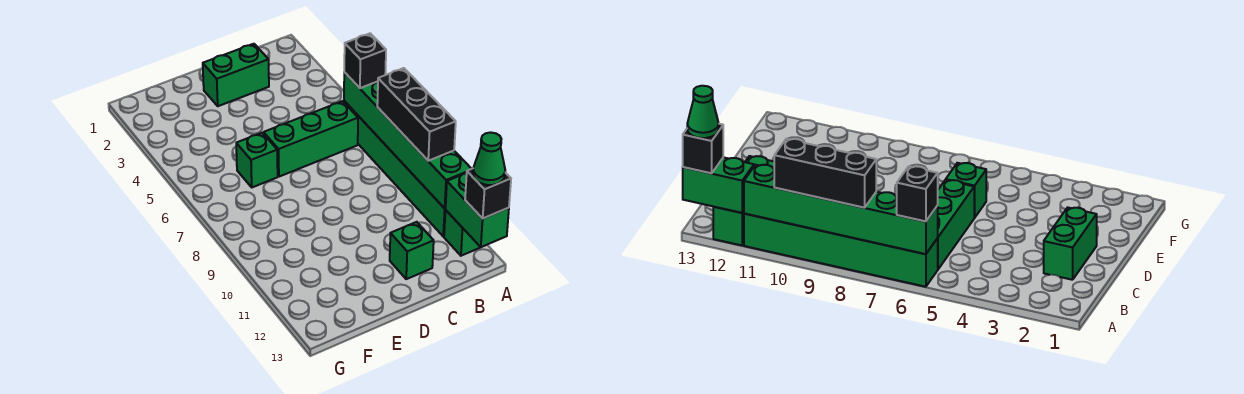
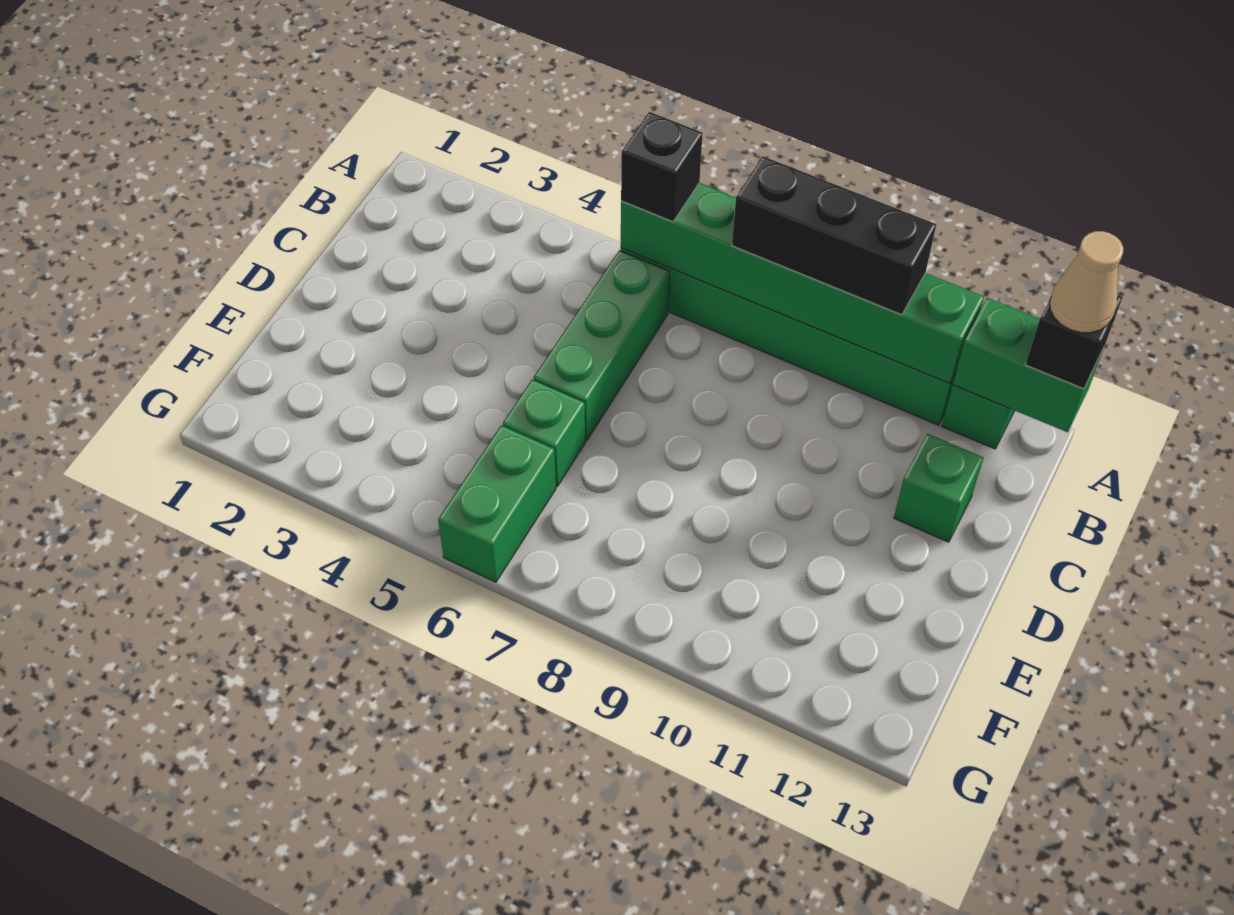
green cone A13 level 4 -> tan cone A13 level 4
green brick C2:D2 level 1 -> green brick F6:G6 level 1

